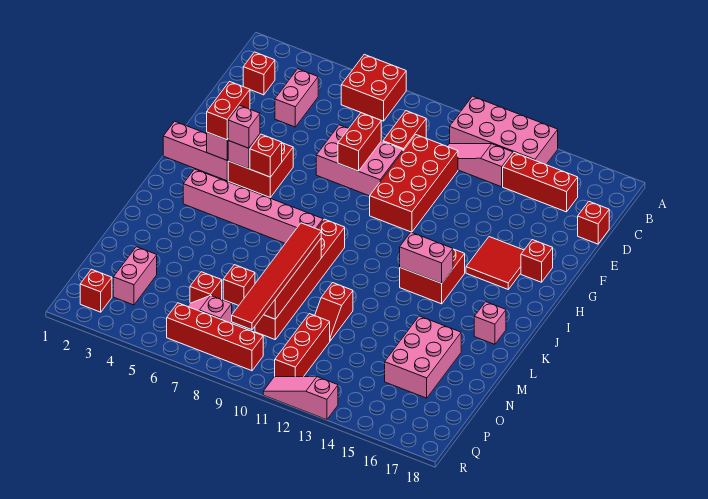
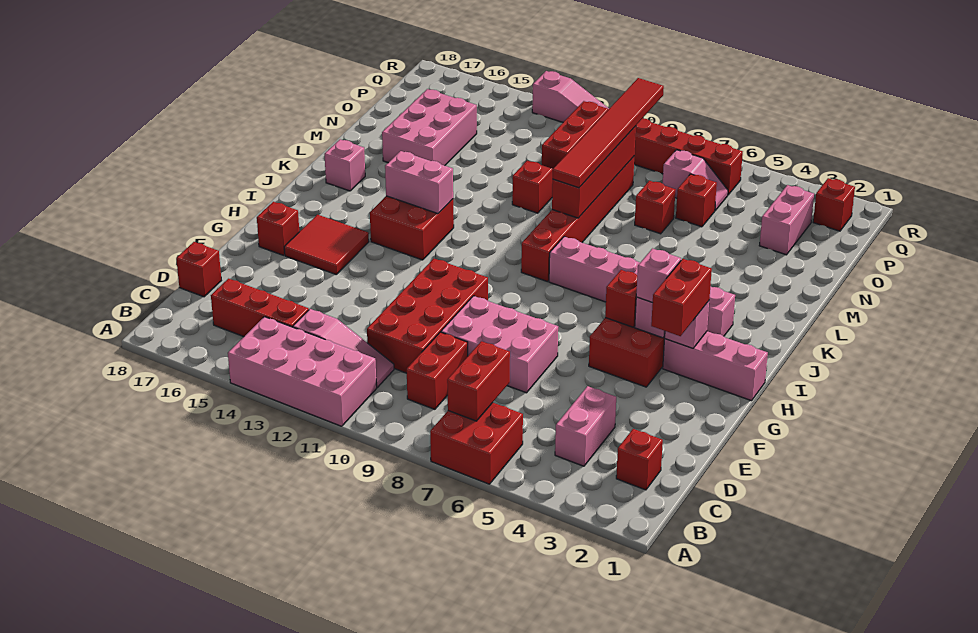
red brick E8:F8 level 2 -> red brick B7:C7 level 2

